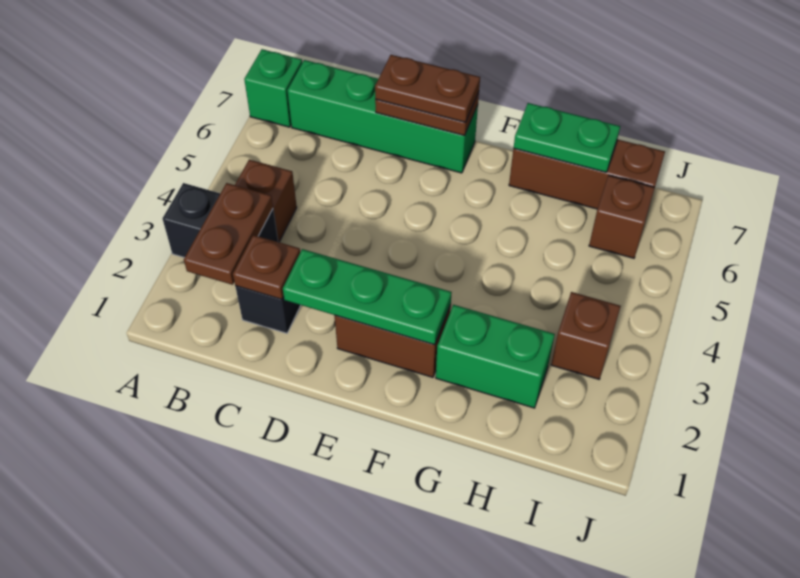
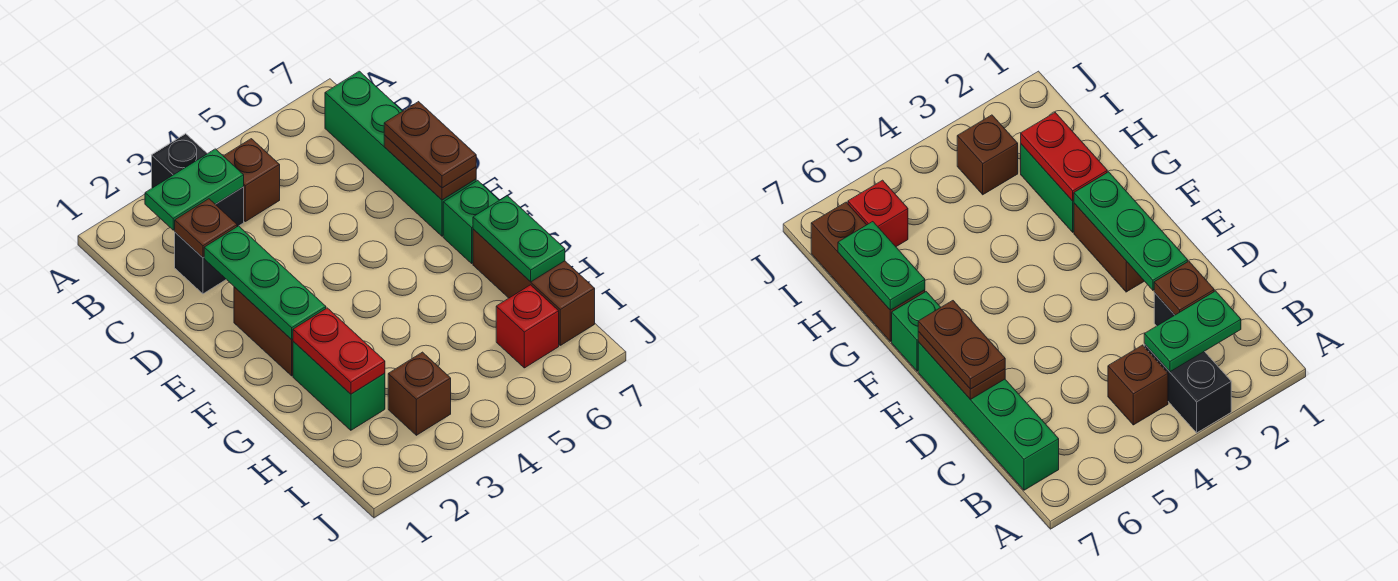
green brick A7 level 1 -> green brick F7 level 1
brown plate B2:B3 level 2 -> green plate B2:B3 level 2
none -> red plate G2:H2 level 2
brown brick I6 level 1 -> red brick I6 level 1

